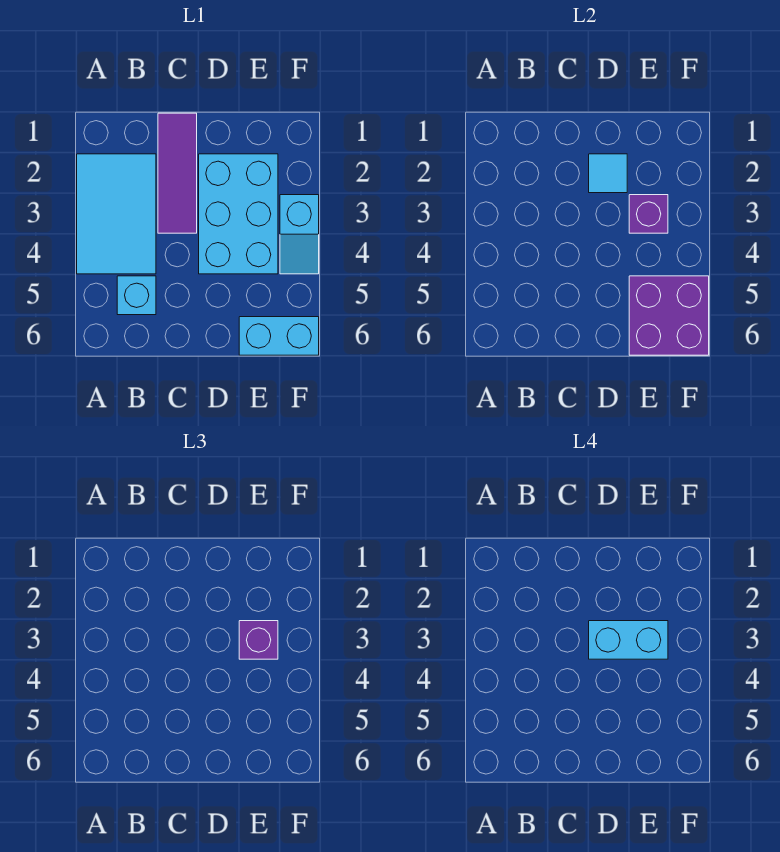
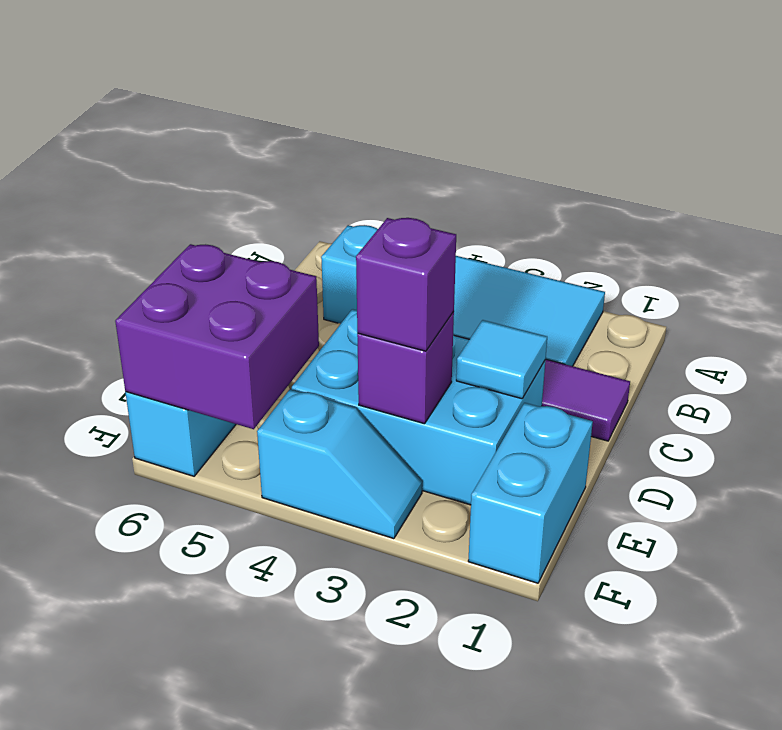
cyan brick D3:E3 level 4 -> cyan brick E1:F1 level 1
cyan slope F3:F4 level 1 top 3 -> cyan slope F3:F4 level 1 top 4

